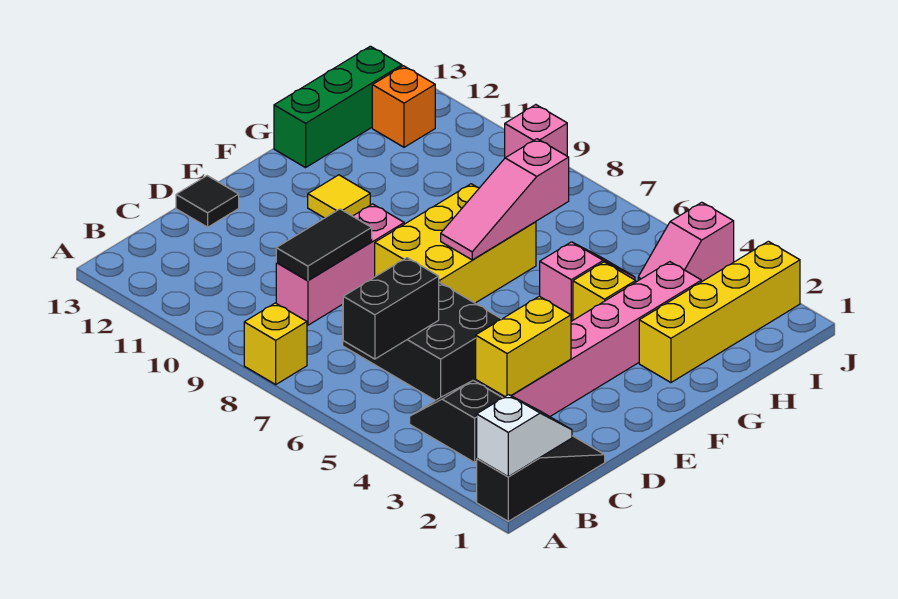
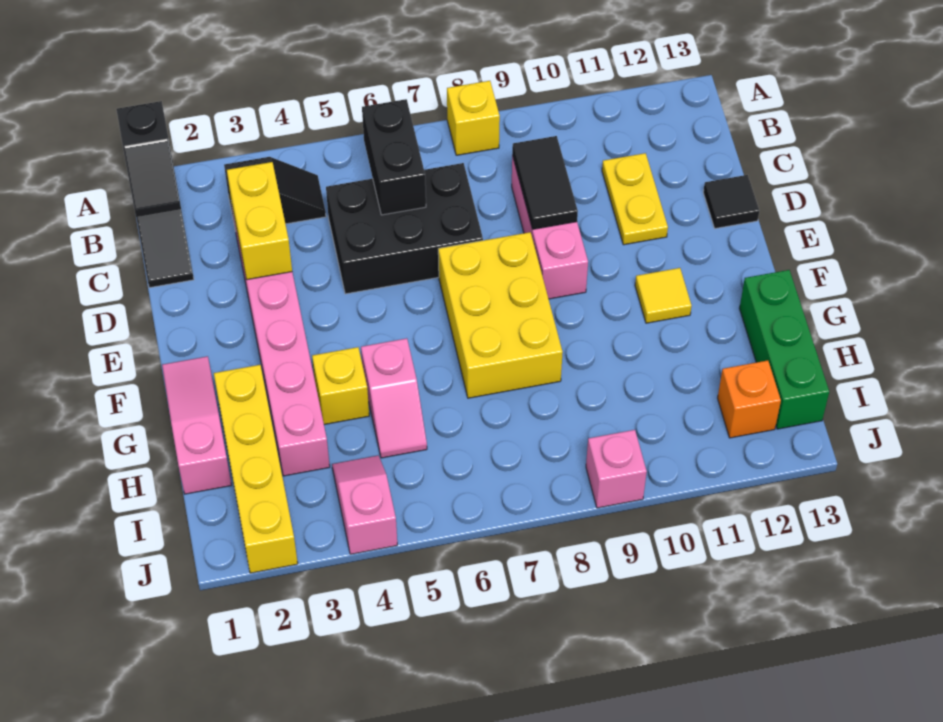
white slope A1:B1 level 2 top A -> black slope A1:B1 level 2 top A
none -> yellow plate C11:D11 level 1
pink slope F7:H7 level 2 top H -> pink slope F1:H1 level 1 top H

